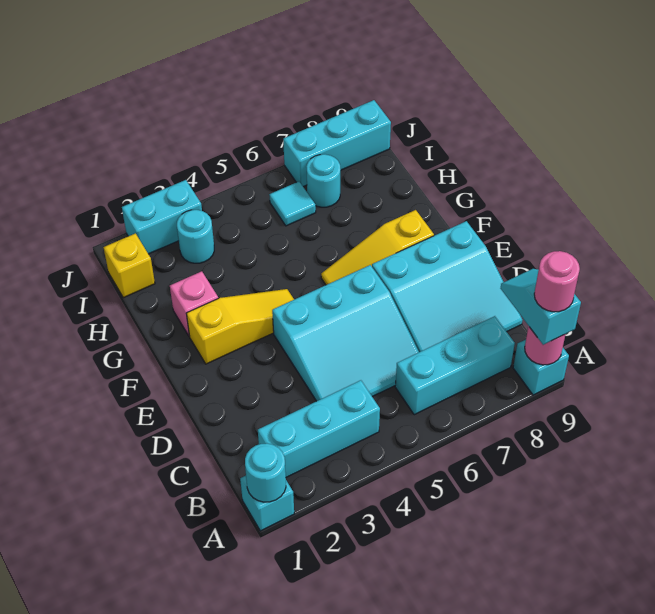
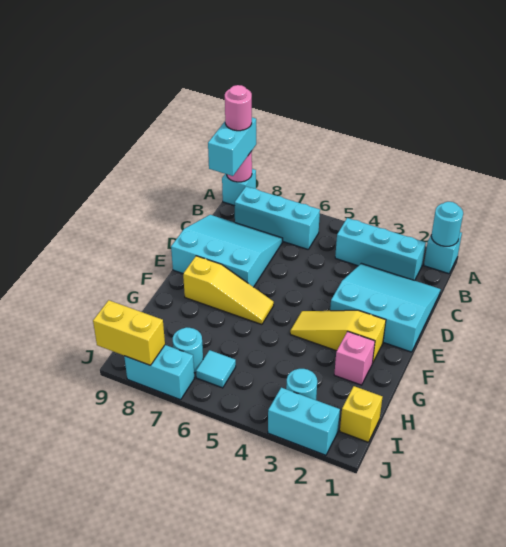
cyan slope A9:B9 level 3 top A -> cyan brick A9:B9 level 3
cyan slope C4:E6 level 1 top E -> cyan slope C1:E3 level 1 top E
cyan brick J7:J9 level 1 -> cyan brick J7:J8 level 1
none -> yellow brick J8:J9 level 2

